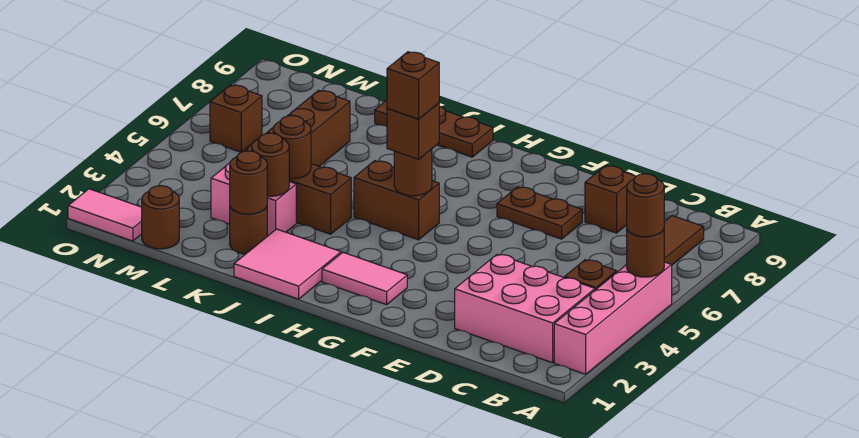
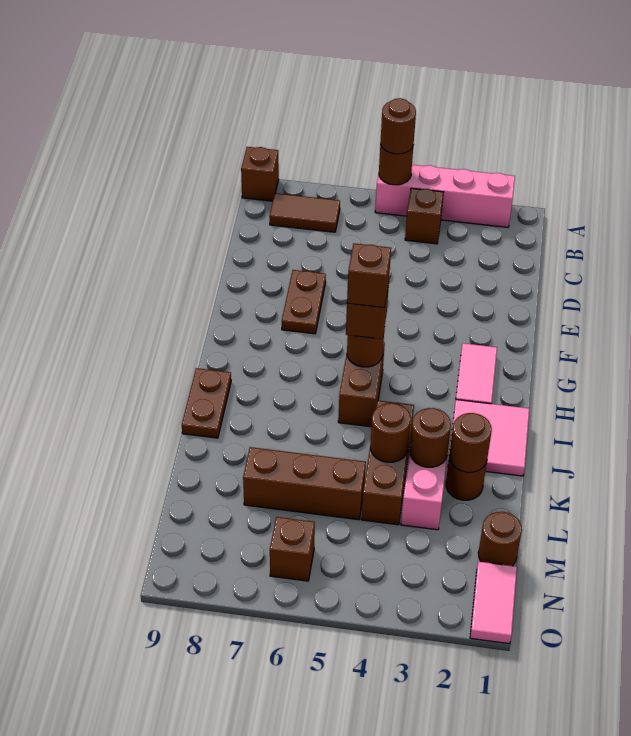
pink brick B2:D3 level 1 -> none
brown brick D8 level 1 -> brown brick A9 level 1
brown plate I9:K9 level 1 -> brown plate I9:J9 level 1

